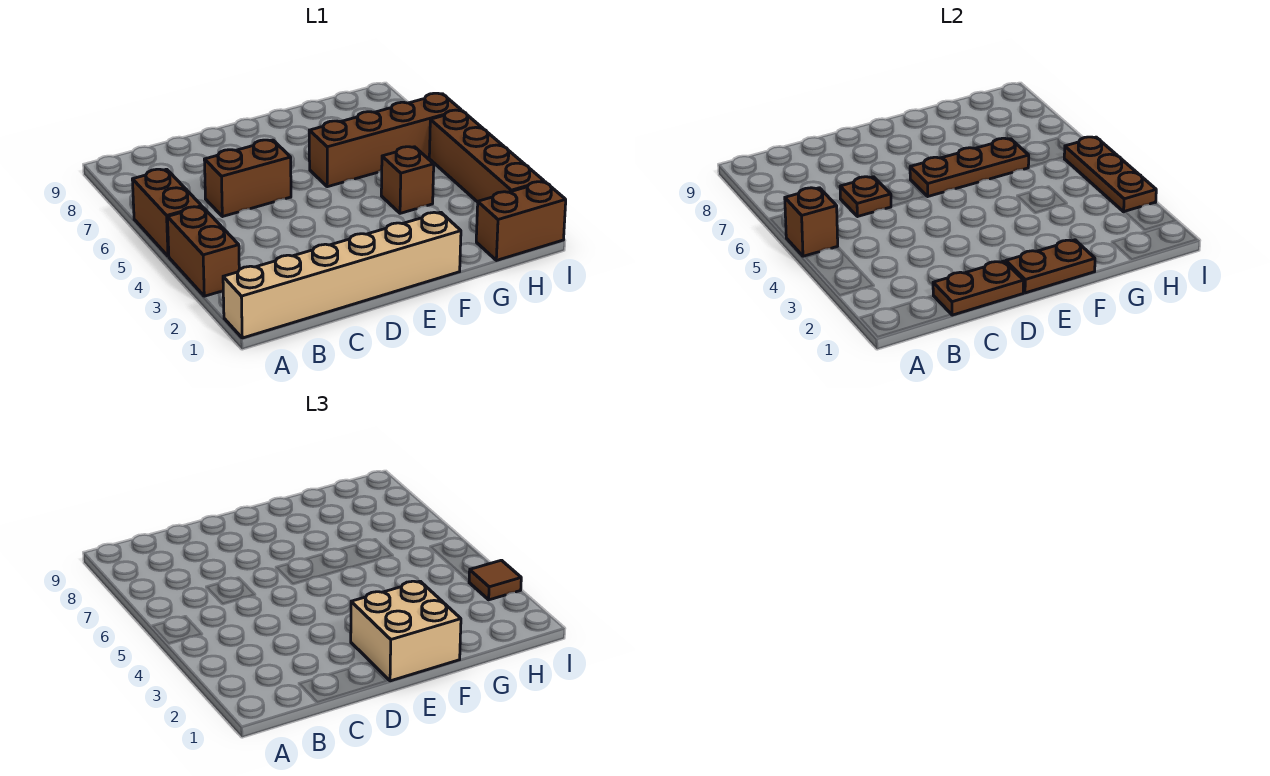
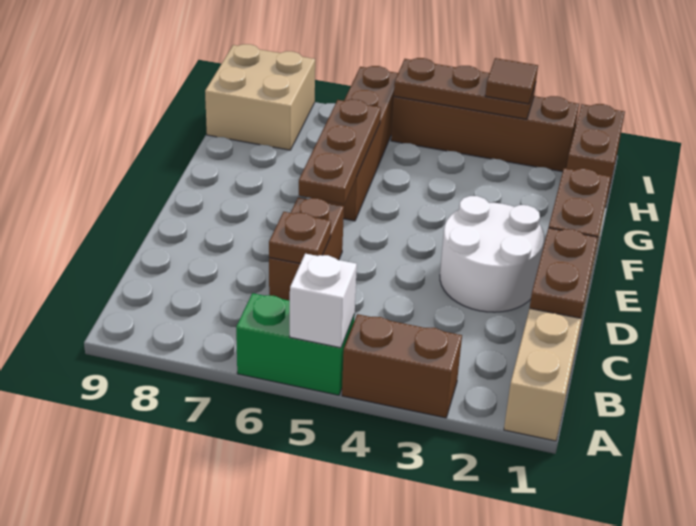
brown brick A5:A6 level 1 -> green brick A5:A6 level 1
brown brick A5 level 2 -> white brick A5 level 2
none -> white round brick D2:E3 level 1
tan brick E1:F2 level 3 -> tan brick H8:I9 level 1
brown brick G4 level 1 -> none

